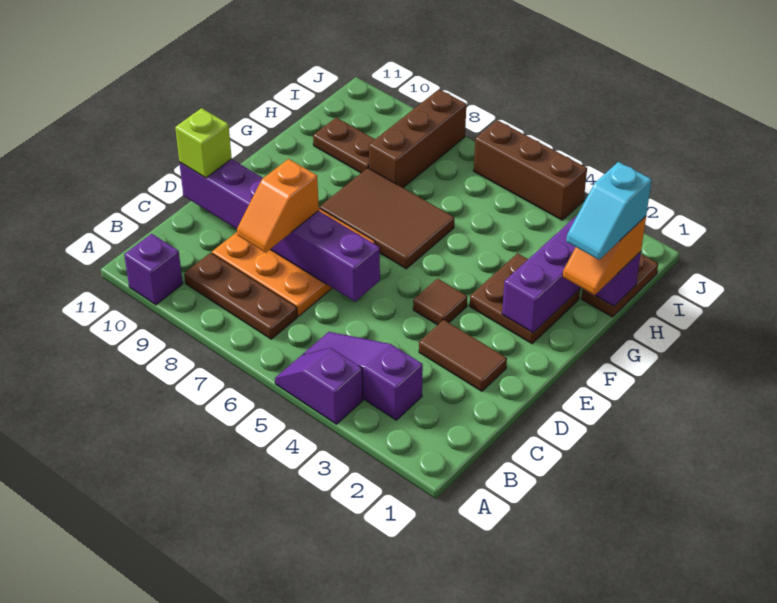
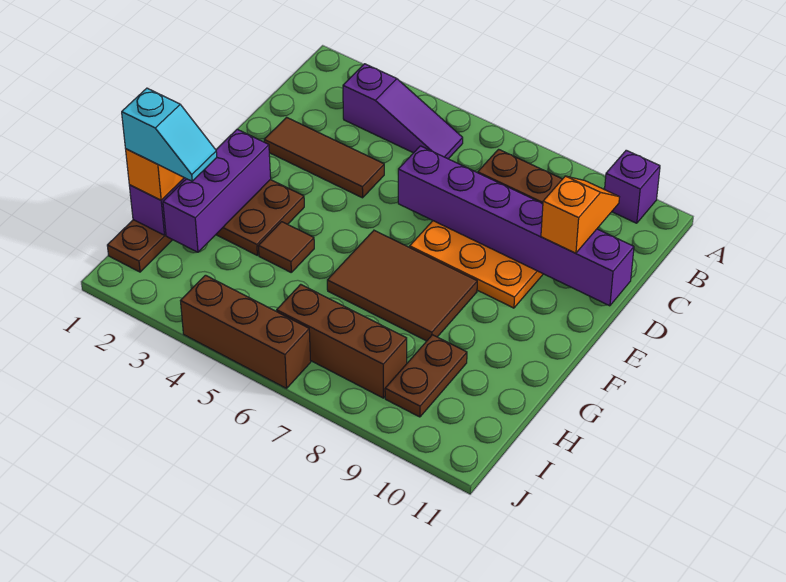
purple slope A4:A5 level 1 top 4 -> none
orange slope C8:D8 level 3 top D -> orange slope C10:D10 level 3 top D
brown tile D2:D3 level 1 -> brown tile D2:D4 level 1
lime brick D11 level 3 -> none
brown tile E4 level 1 -> brown tile G4 level 1
cyan slope G1:H1 level 4 top H -> cyan slope H1:H2 level 4 top 1
brown brick H8:J8 level 1 -> brown brick I6:I8 level 1
brown plate H9:H10 level 1 -> brown plate H9:I9 level 1

